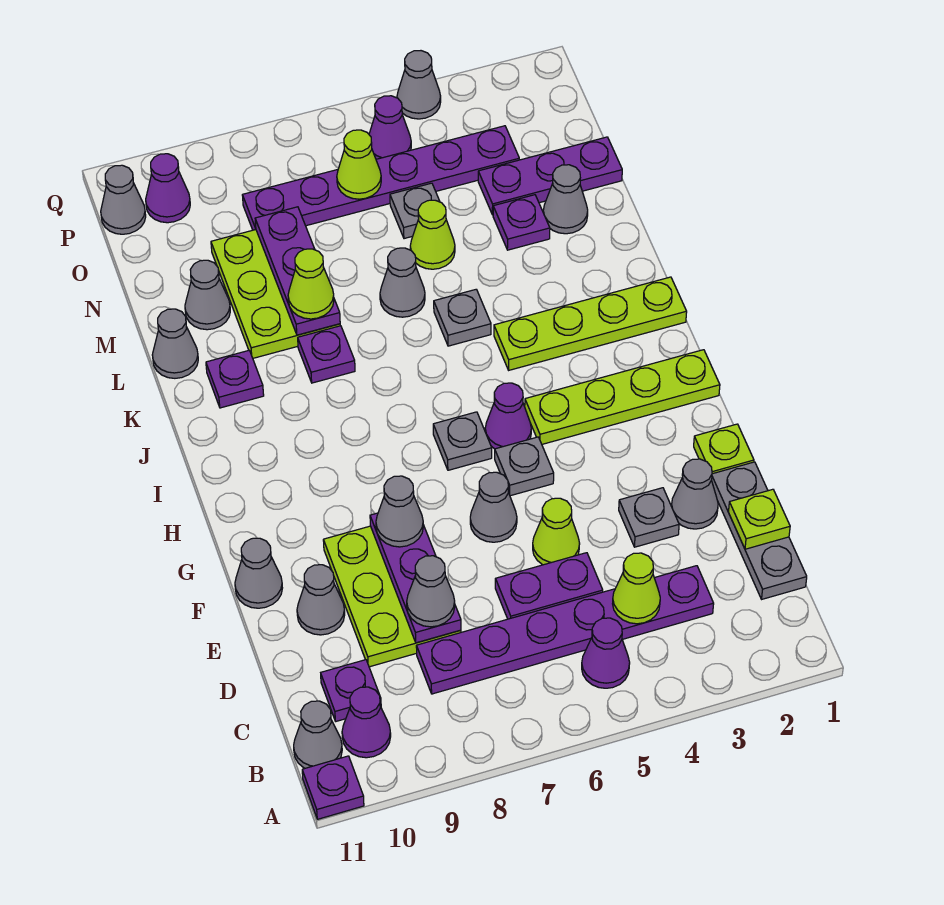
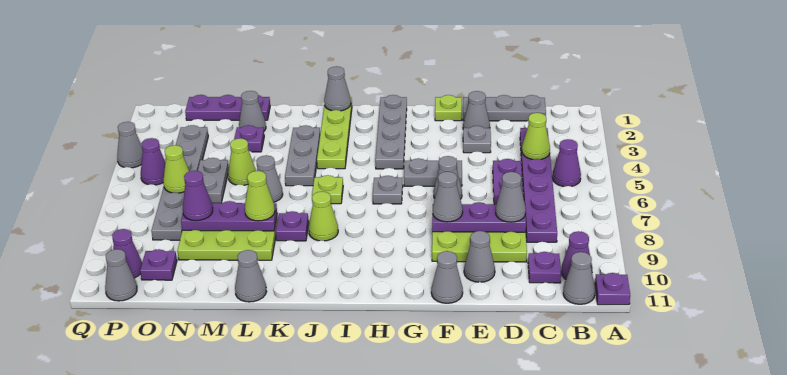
lime plate D1 level 2 -> lime plate J6 level 1
lime cone E5 level 1 -> lime cone J8 level 1
grey plate G5 level 1 -> grey plate F5:G5 level 1
lime plate H1:H4 level 1 -> grey plate H1:H4 level 1
purple cone H5 level 1 -> purple cone N8 level 3
grey plate K5 level 1 -> grey plate K3:K5 level 1
purple plate K10 level 1 -> purple plate O10 level 1
grey cone M10 level 1 -> grey cone J1 level 2
purple plate N1:N3 level 1 -> purple plate M1:O1 level 1
grey plate N5 level 1 -> grey plate N5:N6 level 1
purple plate O3:O8 level 1 -> grey plate O3:O8 level 1

